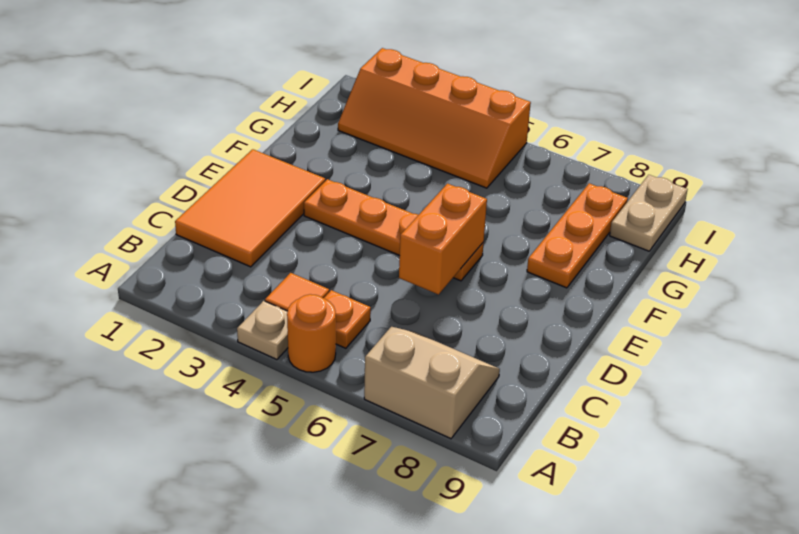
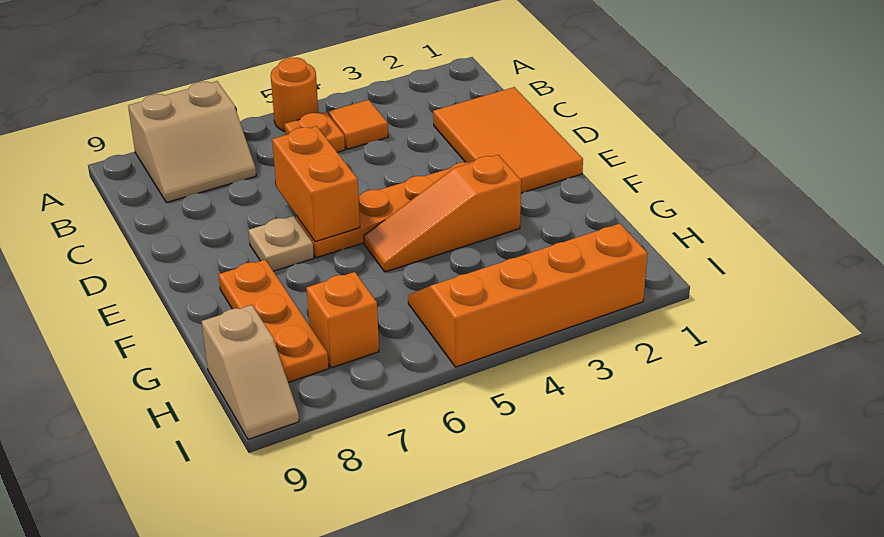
tan plate A4 level 1 -> tan plate E7 level 1
none -> orange slope F3:F5 level 1 top 3
none -> orange brick H7 level 1
tan plate H9:I9 level 1 -> tan slope H9:I9 level 1 top H

